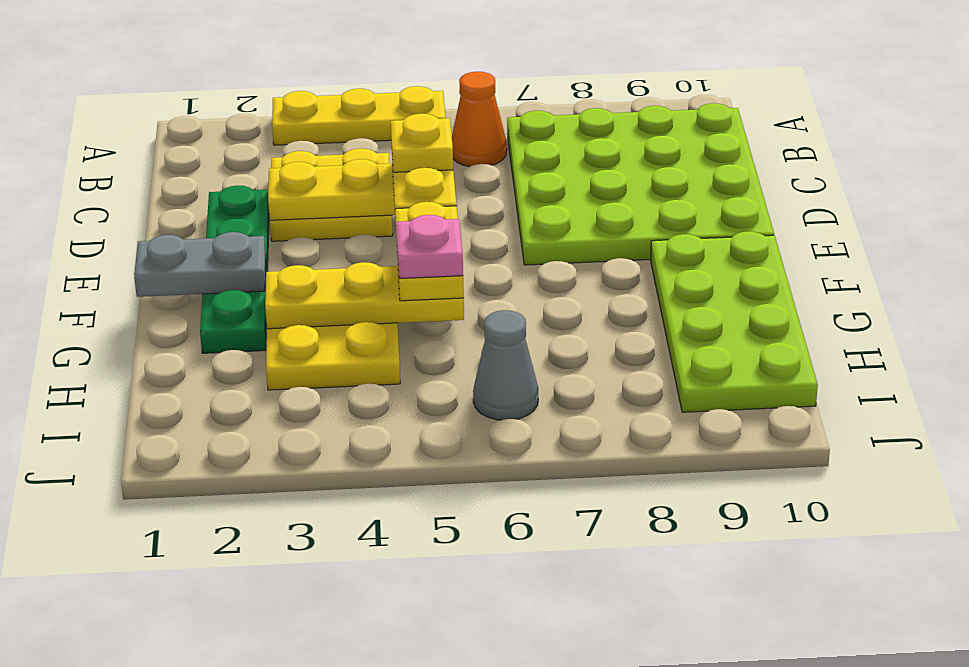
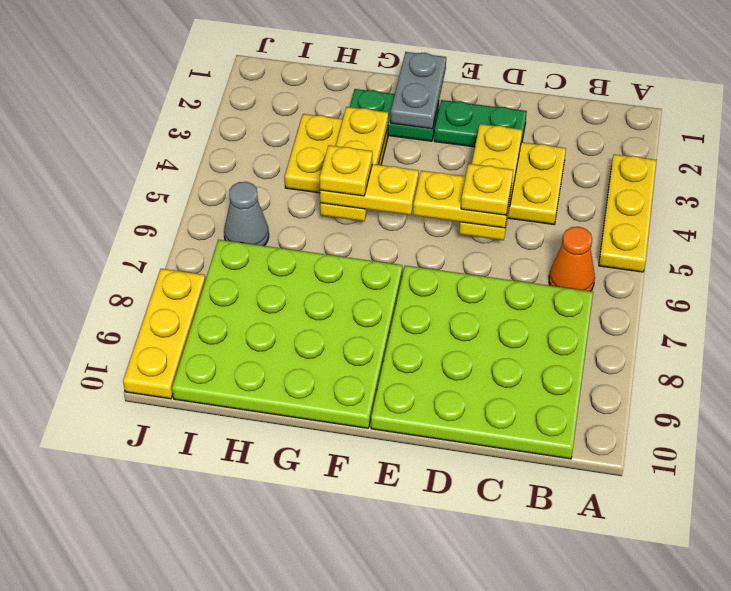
lime plate F9:I10 level 1 -> lime plate F7:I10 level 1
pink plate G5 level 4 -> yellow plate G5 level 4
none -> yellow plate J8:J10 level 1

